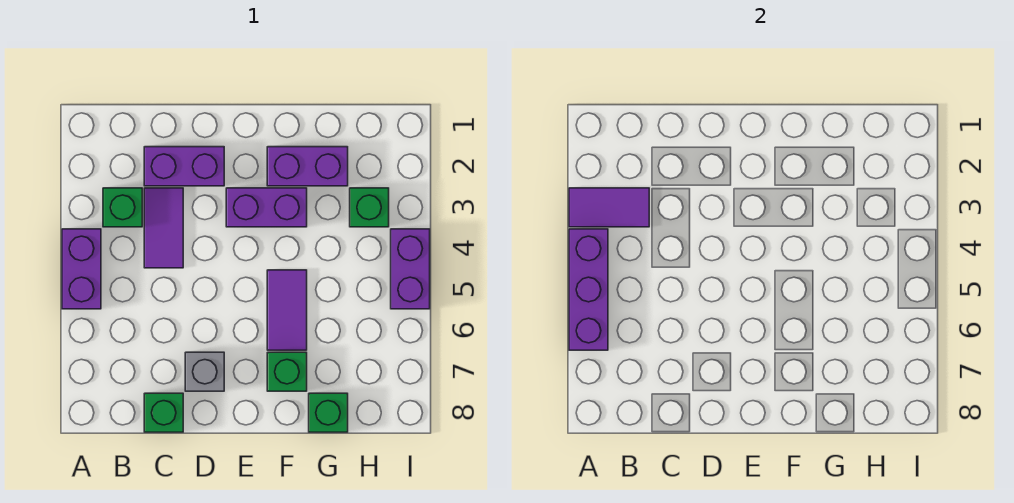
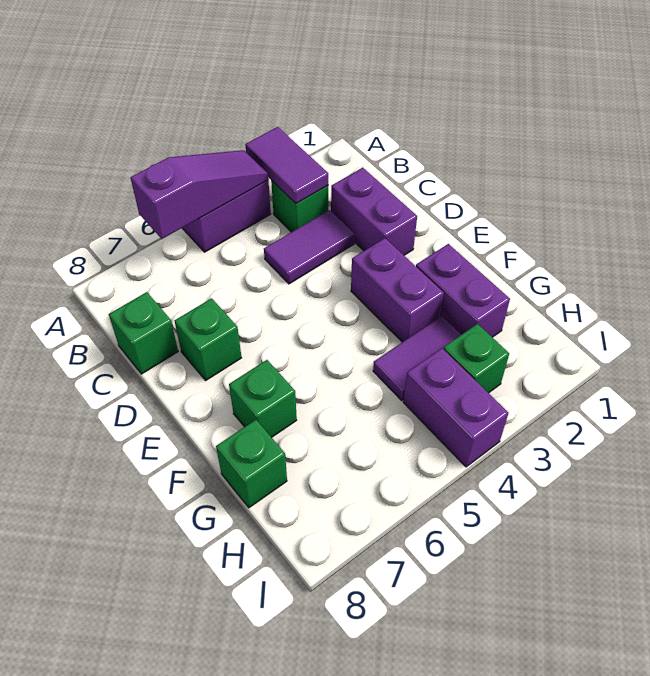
purple brick A4:A6 level 2 -> purple slope A4:A6 level 2 top 6
grey brick D7 level 1 -> green brick D7 level 1
purple tile F5:F6 level 1 -> purple tile G3:G4 level 1
purple brick I4:I5 level 1 -> purple brick H4:I4 level 1

